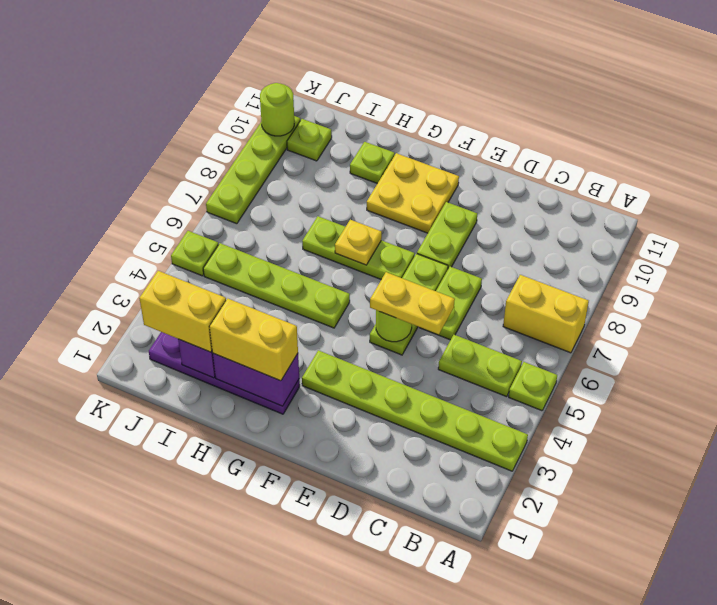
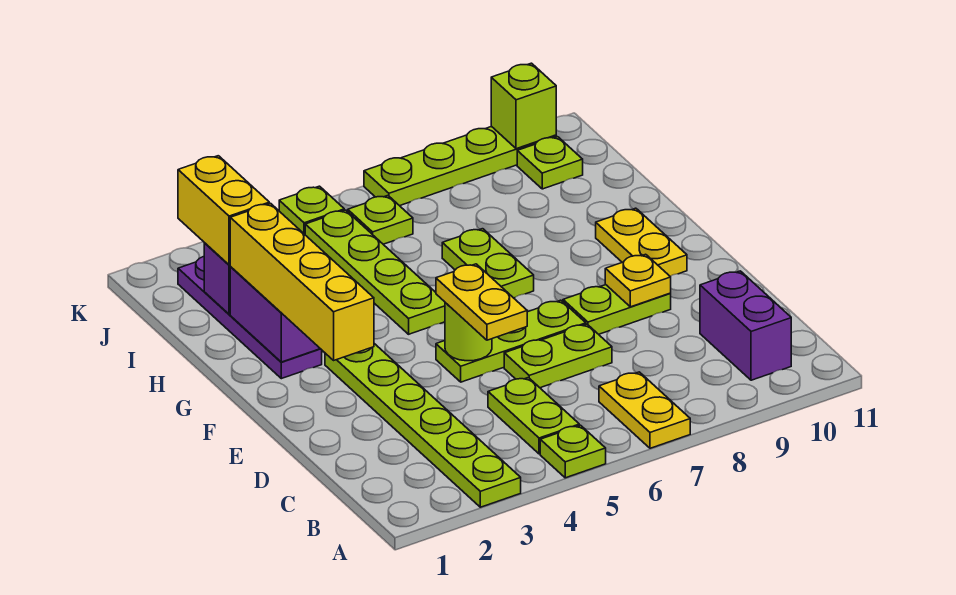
yellow brick A7:B7 level 1 -> yellow plate A7:B7 level 1
none -> purple brick B10:C10 level 1
lime plate F7:H7 level 1 -> lime plate G7:H7 level 1
yellow plate F9:G10 level 1 -> yellow plate F10:G10 level 1
yellow brick G2:H2 level 3 -> yellow brick E2:H2 level 3
yellow plate G7 level 2 -> yellow plate E9 level 2
lime plate H10 level 1 -> lime plate J6 level 1
lime round brick K10 level 2 -> lime brick K10 level 2

